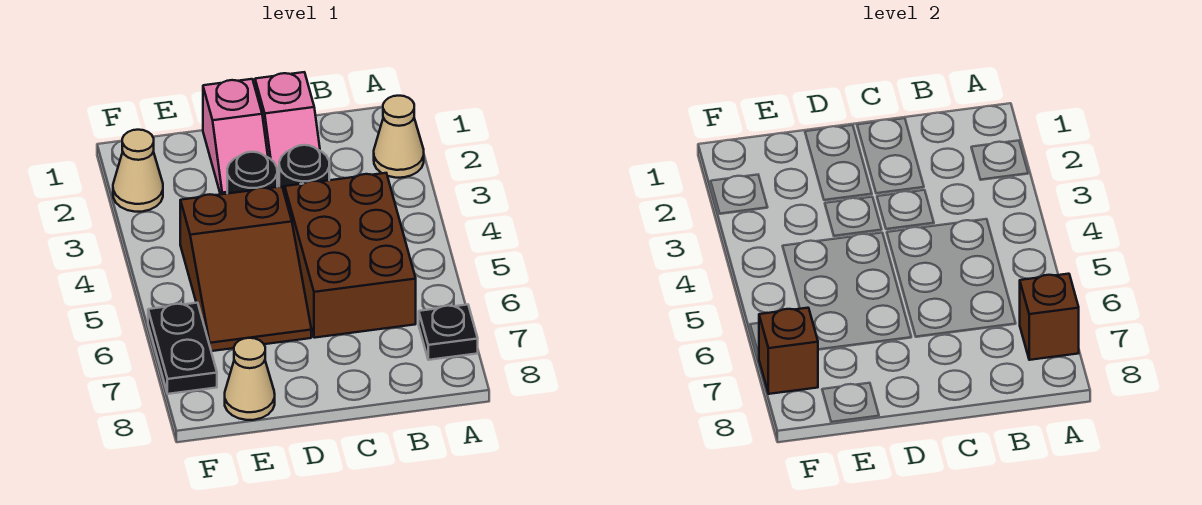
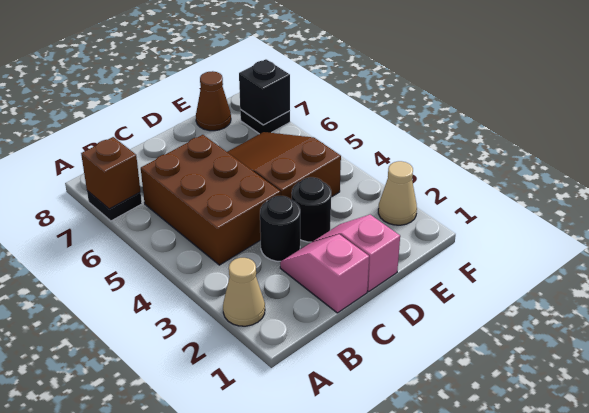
tan cone E8 level 1 -> brown cone E8 level 1
black plate F6:F7 level 1 -> black plate F7 level 1
brown brick F7 level 2 -> black brick F7 level 2

